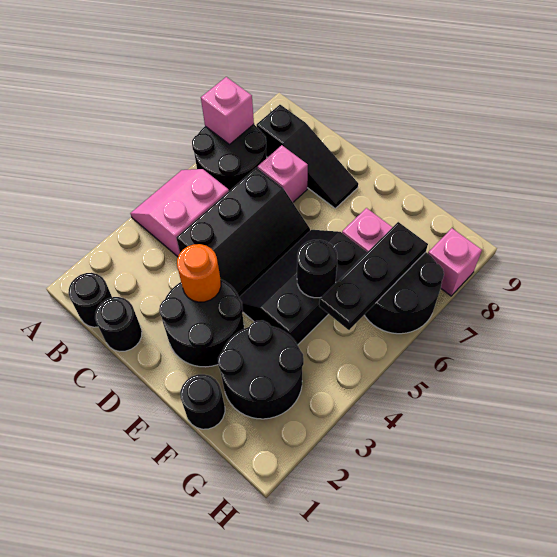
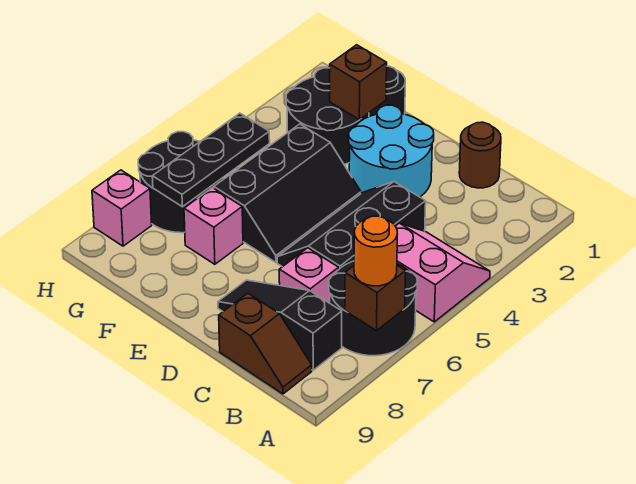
pink slope A4:B5 level 1 top B -> pink slope A4:B5 level 1 top 5
pink brick A7 level 2 -> brown brick A7 level 2
black round brick B1 level 1 -> none
none -> brown slope B9:C9 level 1 top C
black round brick C1 level 1 -> brown round brick C1 level 1
black round brick D2:E3 level 1 -> cyan round brick D2:E3 level 1
orange round brick D3 level 2 -> orange round brick A7 level 3
none -> brown brick F2 level 2
black round brick F5 level 2 -> none

